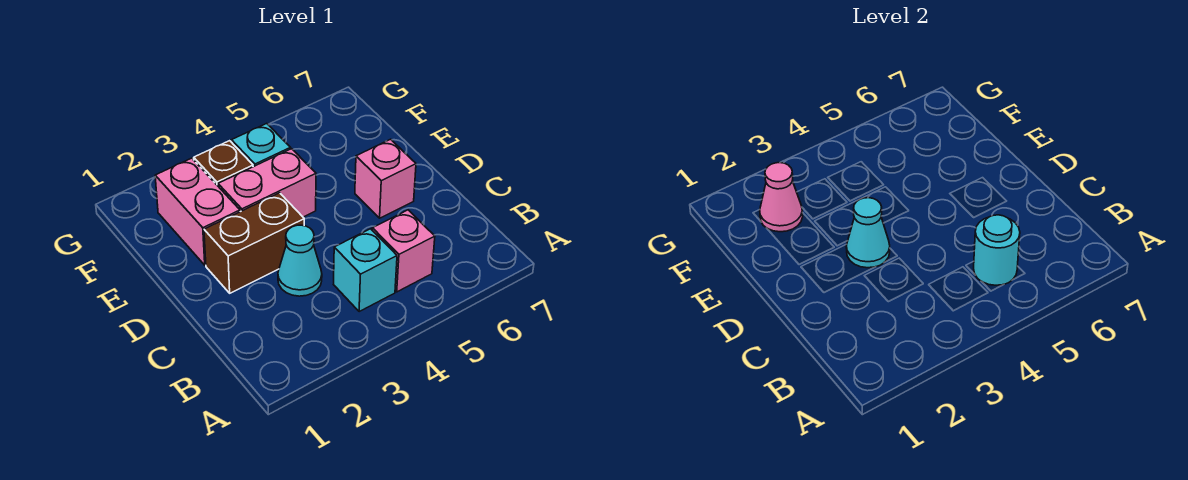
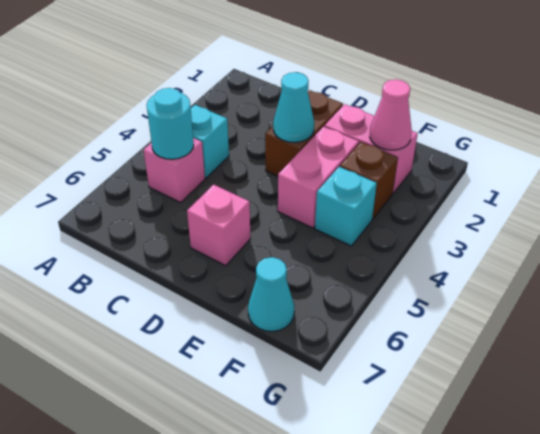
cyan cone C3 level 1 -> cyan cone F7 level 1

